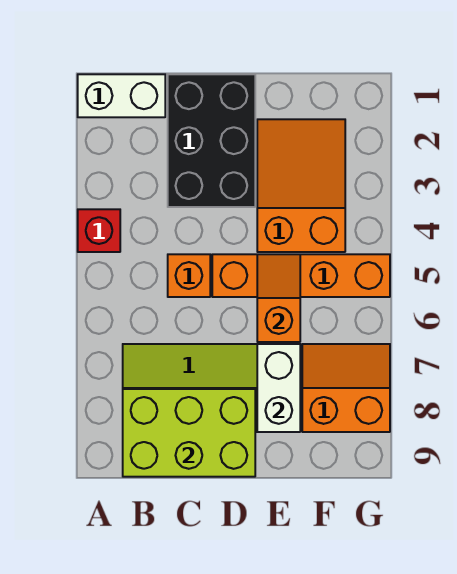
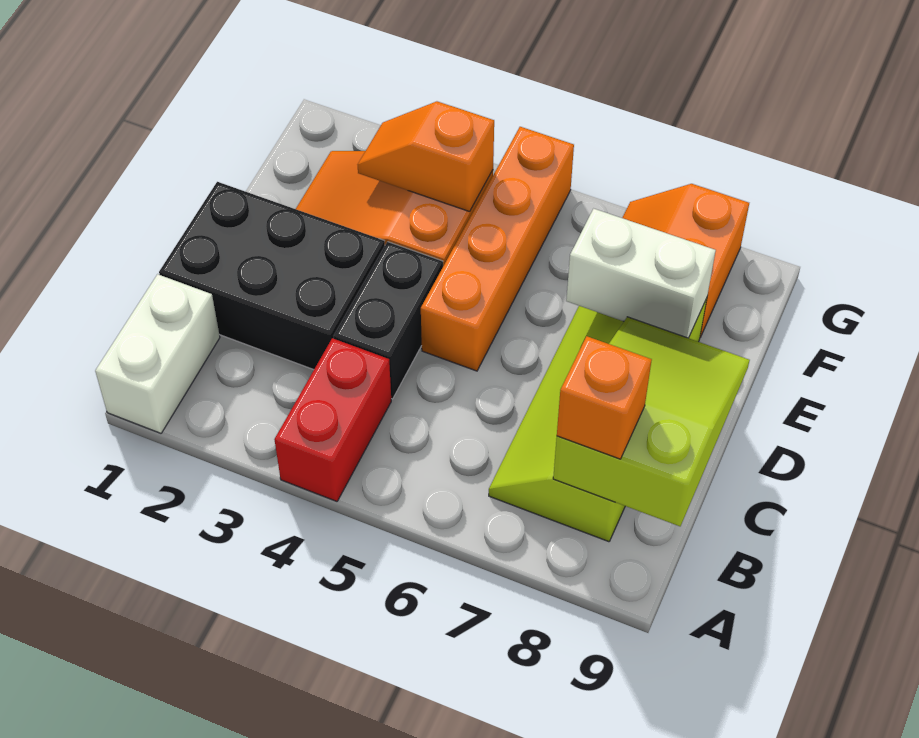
red brick A4 level 1 -> red brick A4:B4 level 1
lime brick B8:D9 level 2 -> lime slope B8:D9 level 2 top B
none -> black brick C4:D4 level 1
orange brick C5 level 1 -> orange brick B8 level 3
orange slope E5:E6 level 2 top 6 -> orange slope F3:F4 level 2 top 4

